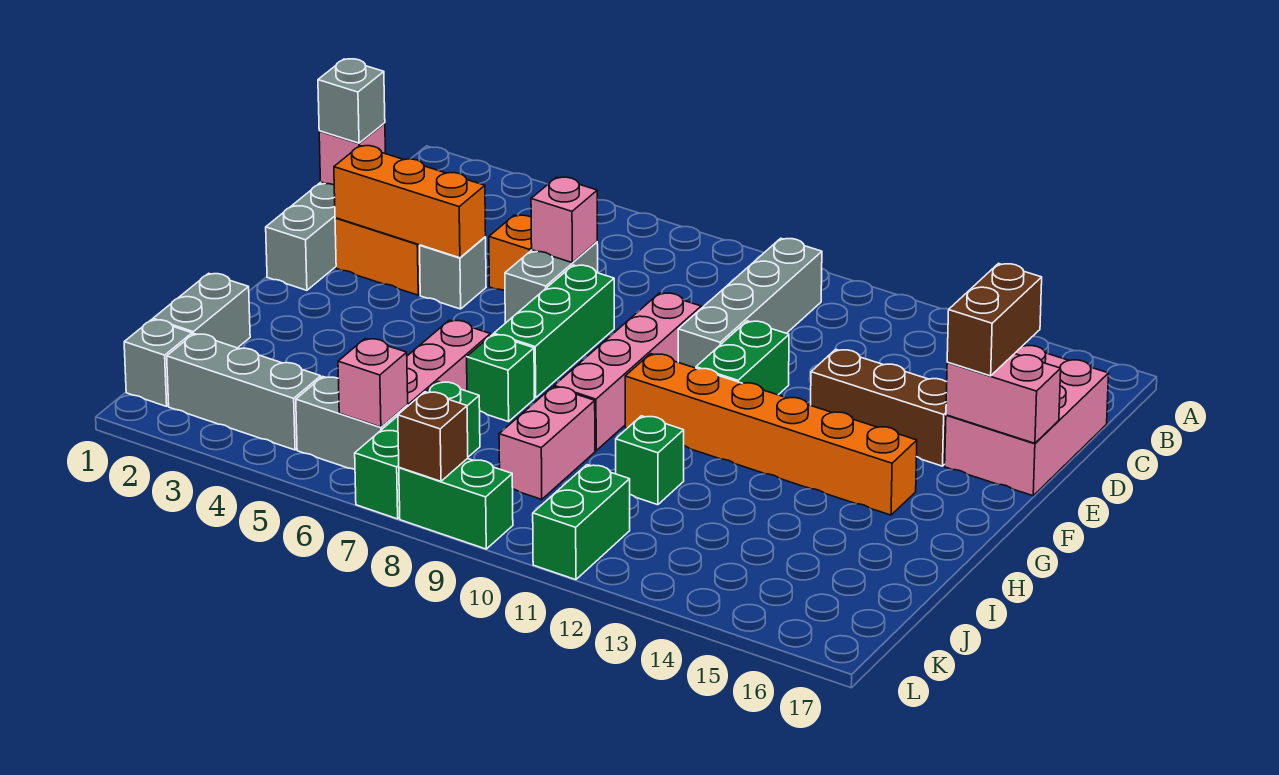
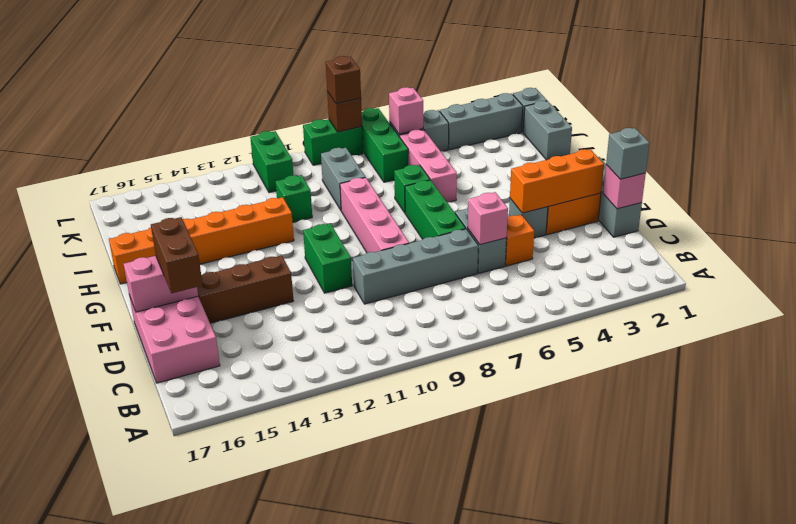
grey brick B10:E10 level 1 -> grey brick D7:D10 level 1
orange brick G10:G15 level 1 -> orange brick H12:H17 level 1
pink brick I9:J9 level 1 -> grey brick I9:J9 level 1
none -> brown brick L8 level 3

